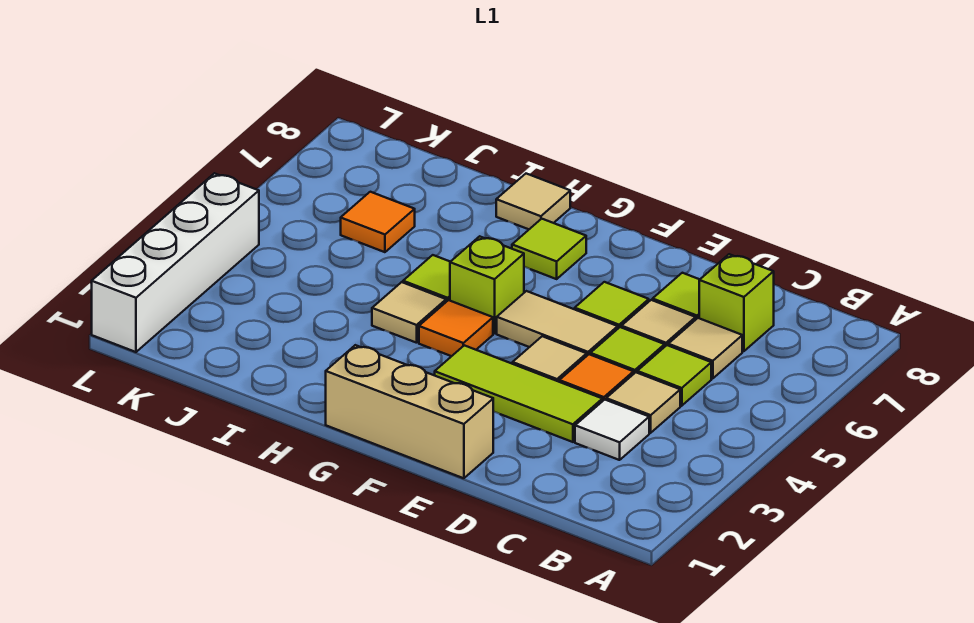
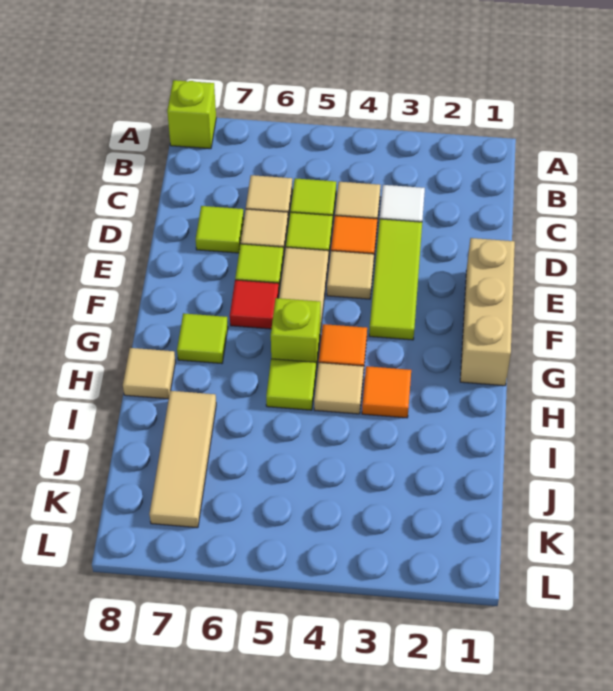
lime brick C7 level 1 -> lime brick A8 level 1
none -> red tile F6 level 1
none -> tan tile I7:K7 level 1
orange tile J6 level 1 -> orange tile H3 level 1
white brick L1:L4 level 1 -> none

